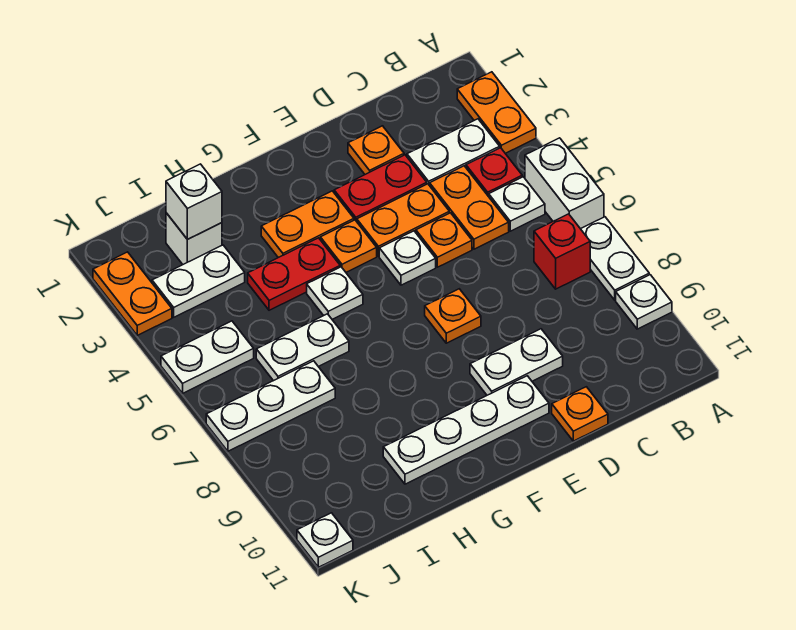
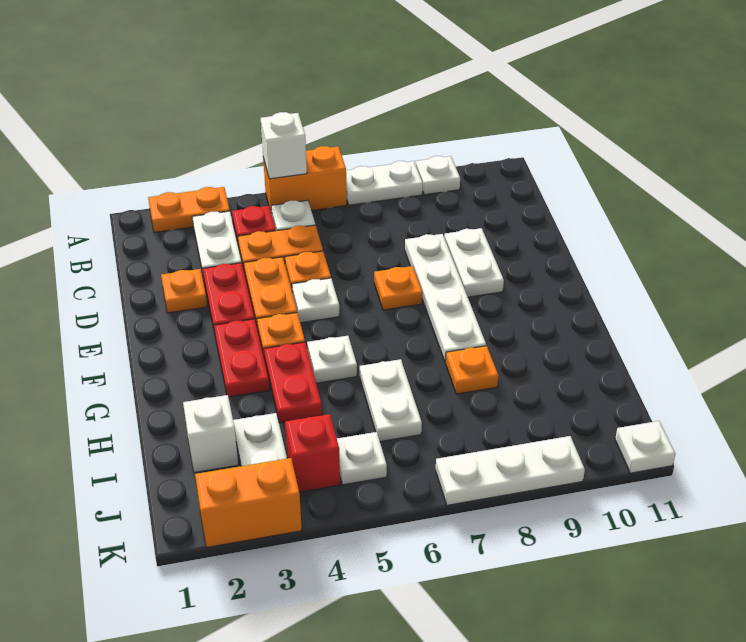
white brick A5:A6 level 1 -> orange brick A5:A6 level 1
red brick B7 level 1 -> red brick J4 level 1
orange plate D11 level 1 -> orange plate H8 level 1
white plate E10:H10 level 1 -> white plate D8:G8 level 1
orange plate F3:G3 level 1 -> red plate F3:G3 level 1
white brick I2 level 2 -> white brick A5 level 2
white plate I7:K7 level 1 -> white plate K7:K9 level 1
white plate J5:K5 level 1 -> white plate J5 level 1
orange plate K2:K3 level 1 -> orange brick K2:K3 level 1

